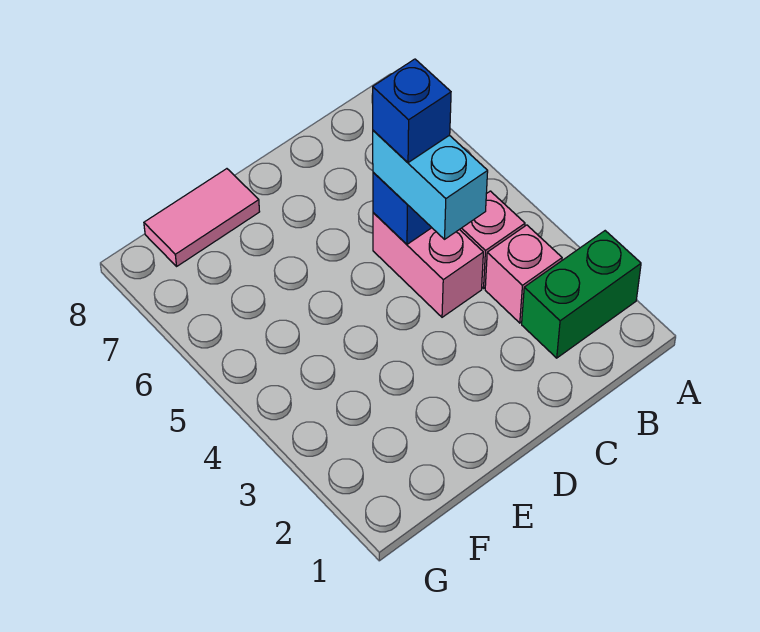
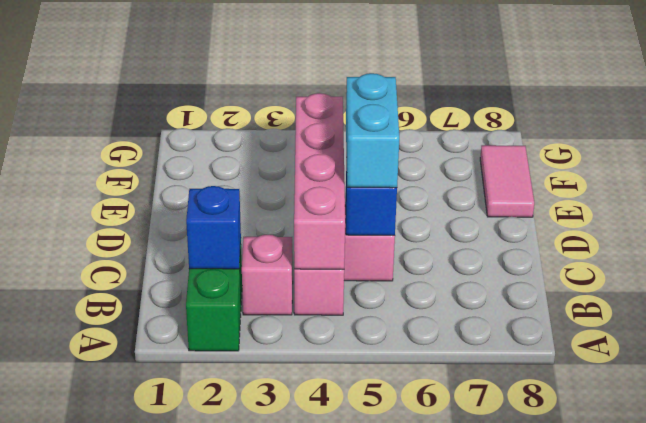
none -> pink brick B4:E4 level 2
cyan brick C4:C5 level 3 -> cyan brick C5:D5 level 3
blue brick C5 level 4 -> blue brick B2 level 2

